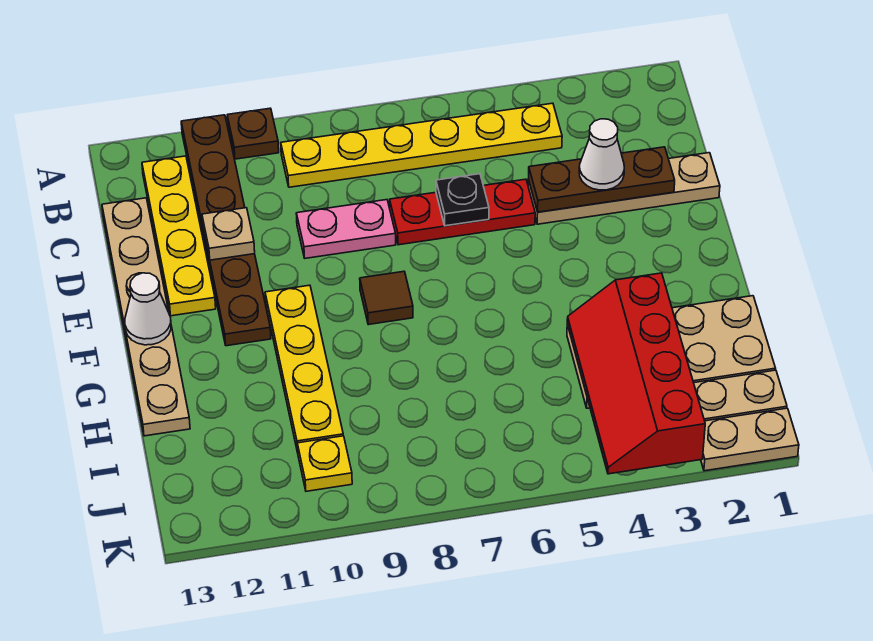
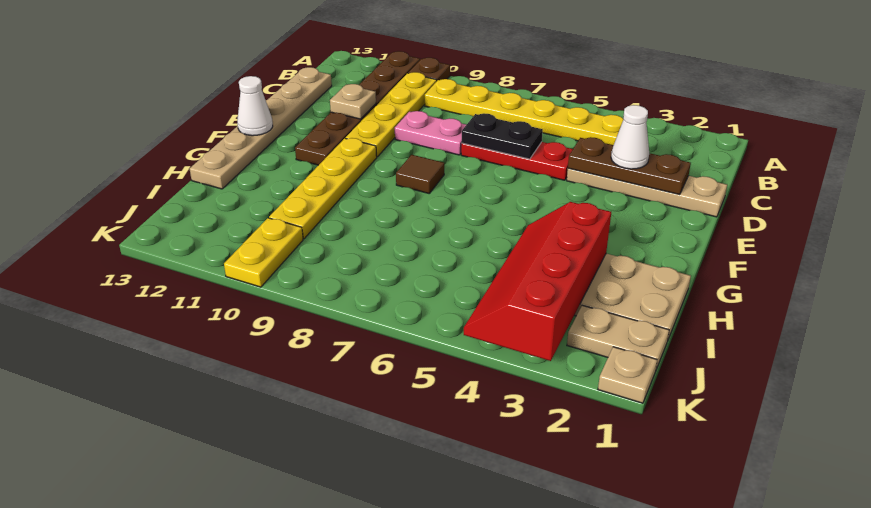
yellow plate B12:E12 level 1 -> yellow plate B10:E10 level 1
black plate D6 level 2 -> black plate D6:D7 level 2
yellow plate J10 level 1 -> yellow plate J10:K10 level 1
tan plate K1:K2 level 1 -> tan plate K1 level 1

